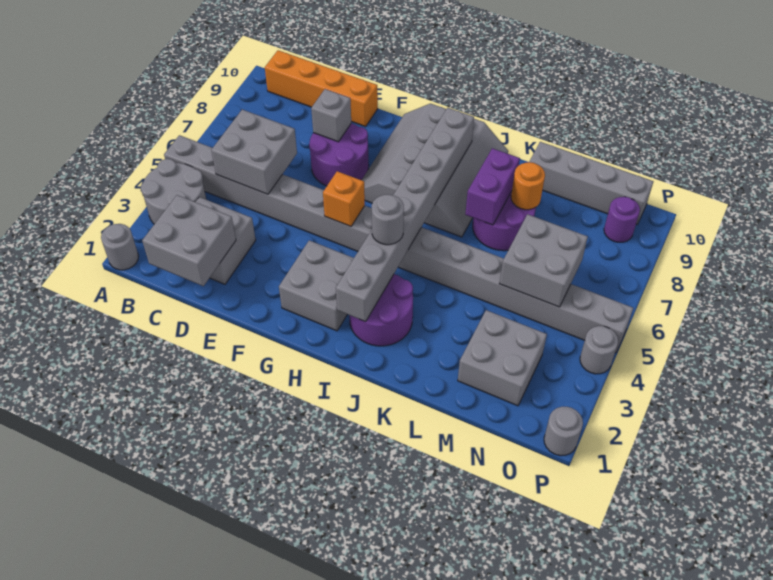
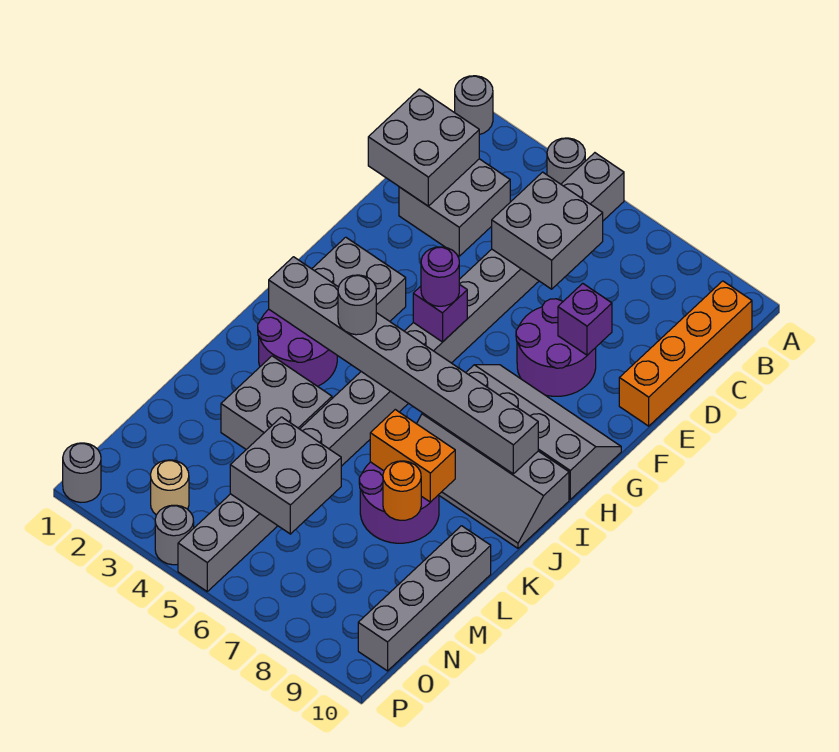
grey round brick A3:B4 level 1 -> grey round brick A4 level 1
grey brick E8 level 2 -> purple brick E8 level 2
orange brick G5 level 2 -> purple brick G5 level 2
purple brick K7:K8 level 2 -> orange brick K7:K8 level 2
grey brick M2:N3 level 1 -> grey brick K3:L4 level 1
none -> tan round brick O3 level 1
purple round brick O9 level 1 -> purple round brick G5 level 3

